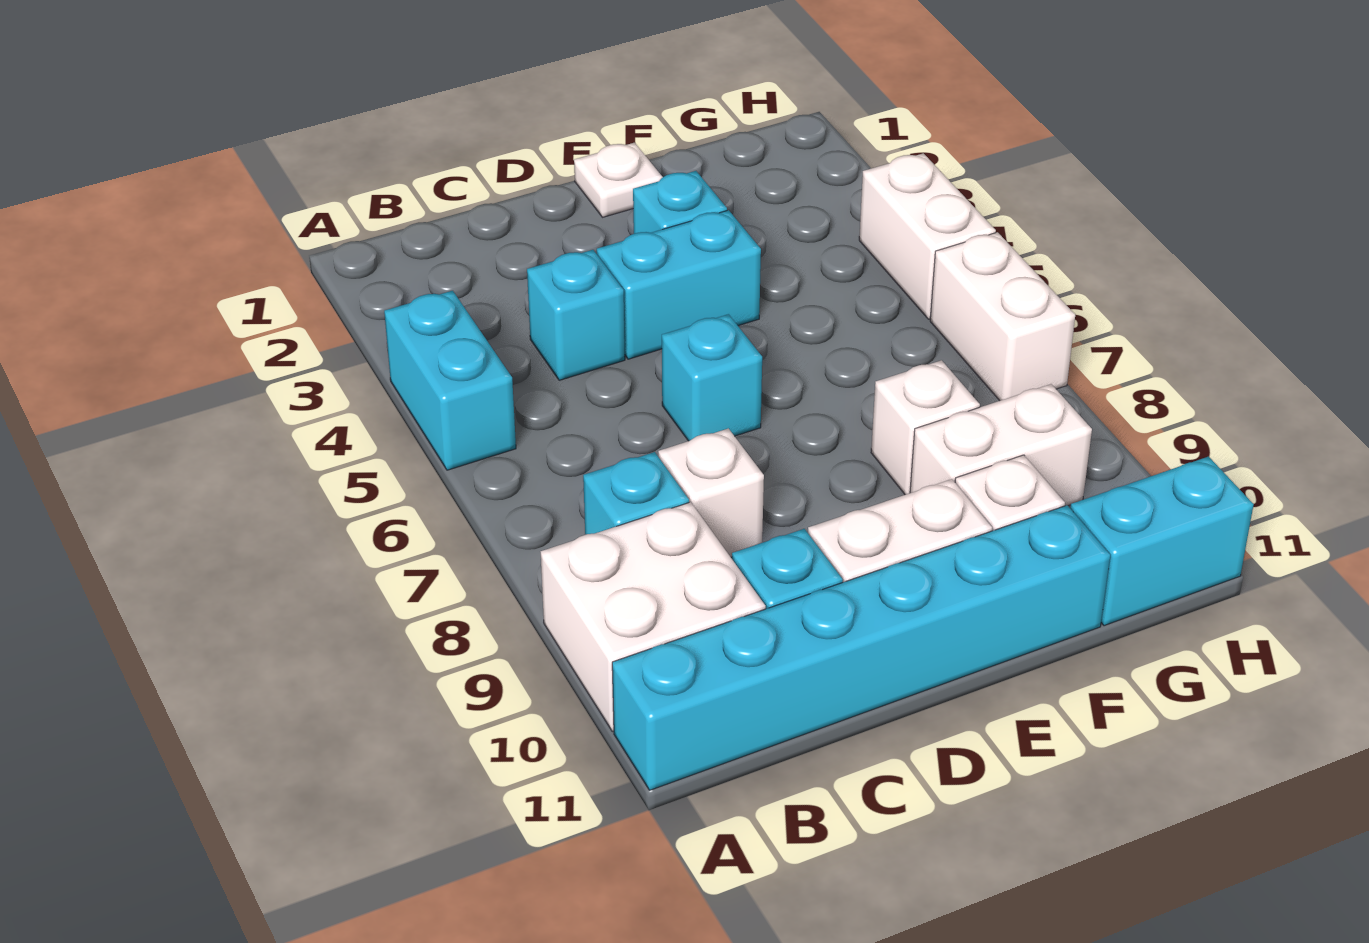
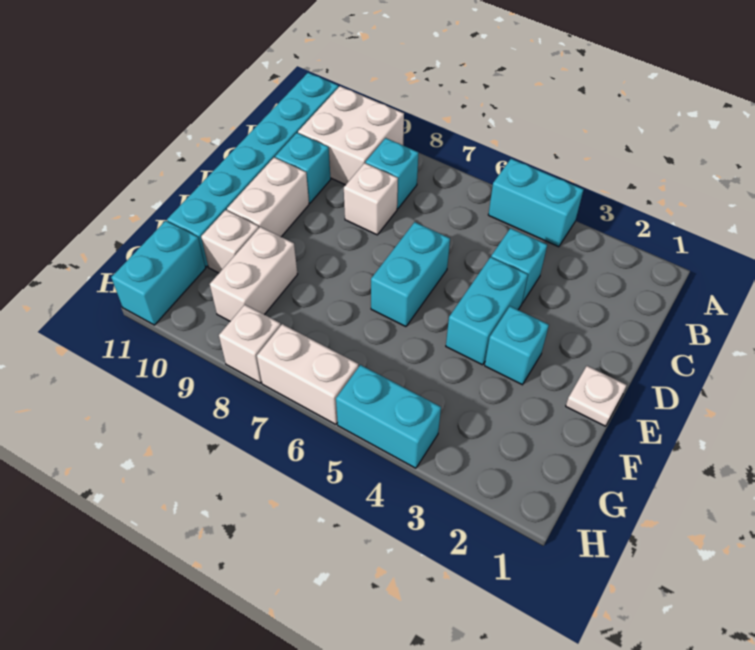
cyan brick D6 level 1 -> cyan brick D6:E6 level 1
white brick F8 level 1 -> white brick H8 level 1
white brick H4:H5 level 1 -> cyan brick H4:H5 level 1

